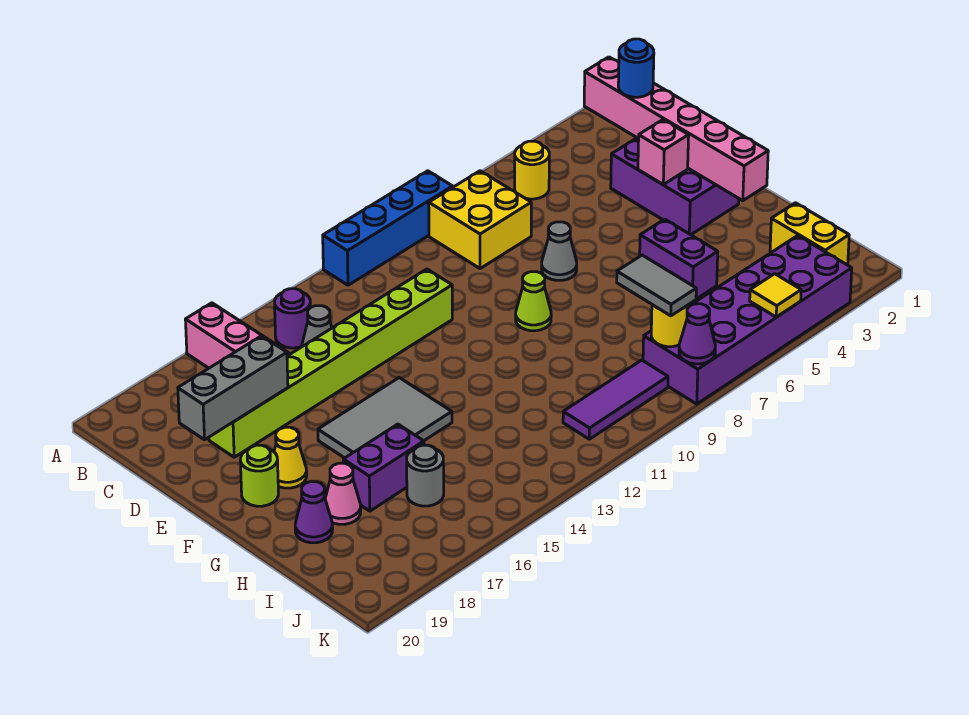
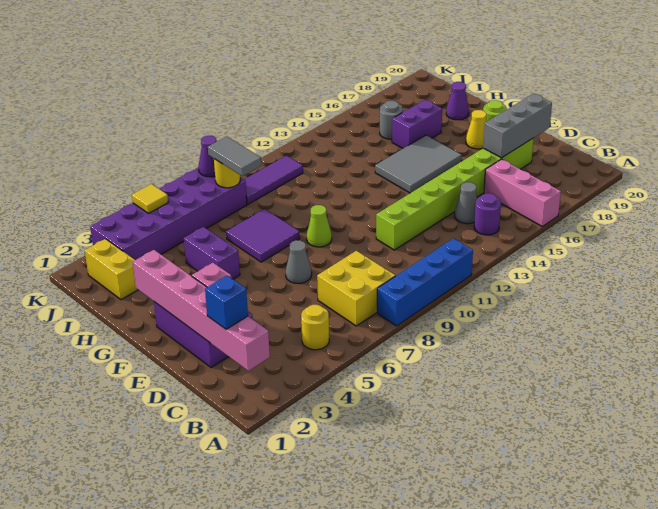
blue round brick C2 level 3 -> blue brick C2 level 3
none -> purple tile G7:H8 level 1
pink cone H18 level 1 -> none

